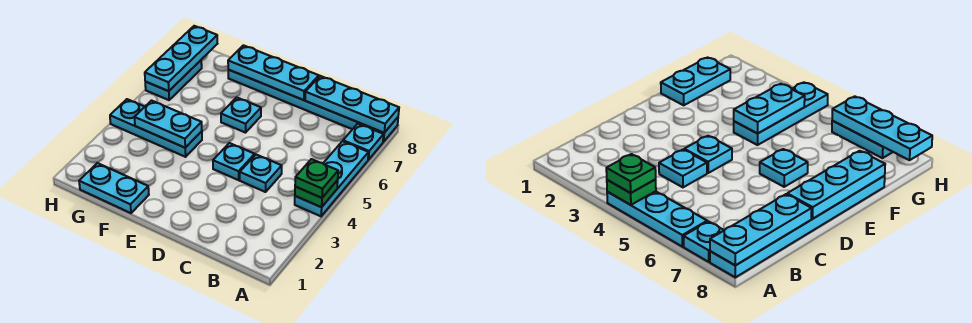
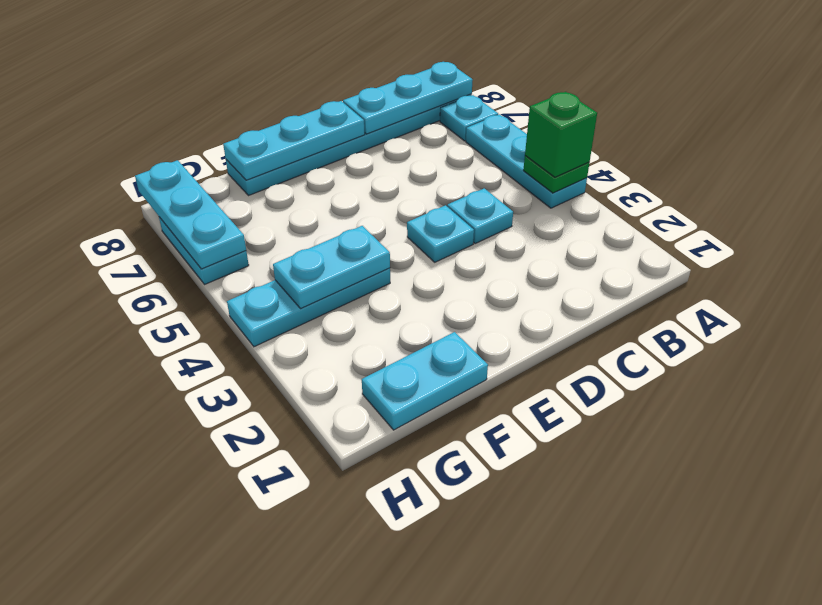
green plate A4 level 3 -> green brick A4 level 3
cyan plate E6 level 1 -> none

